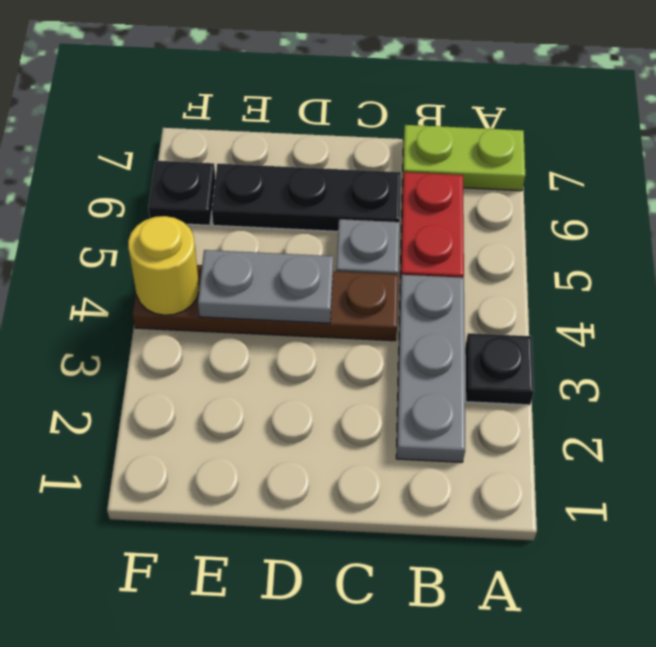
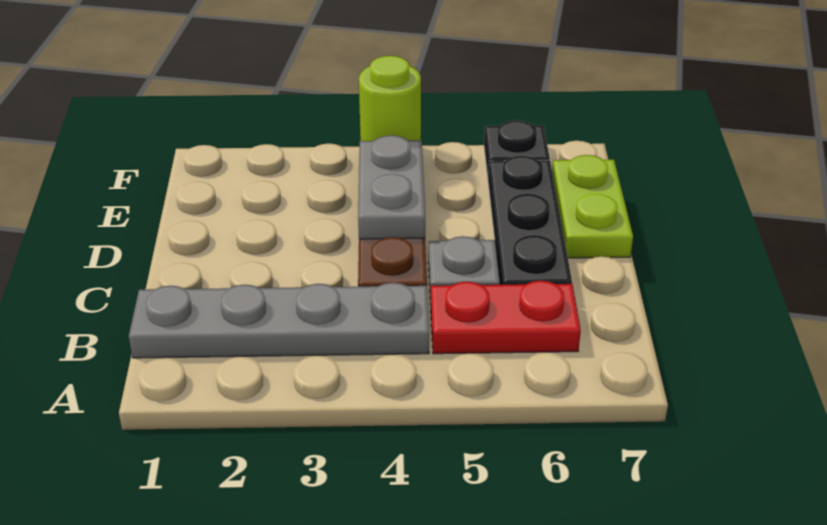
black plate A3 level 1 -> none
lime plate A7:B7 level 1 -> lime plate D7:E7 level 1
grey plate B2:B4 level 1 -> grey plate B1:B4 level 1
yellow round brick F4 level 2 -> lime round brick F4 level 2

